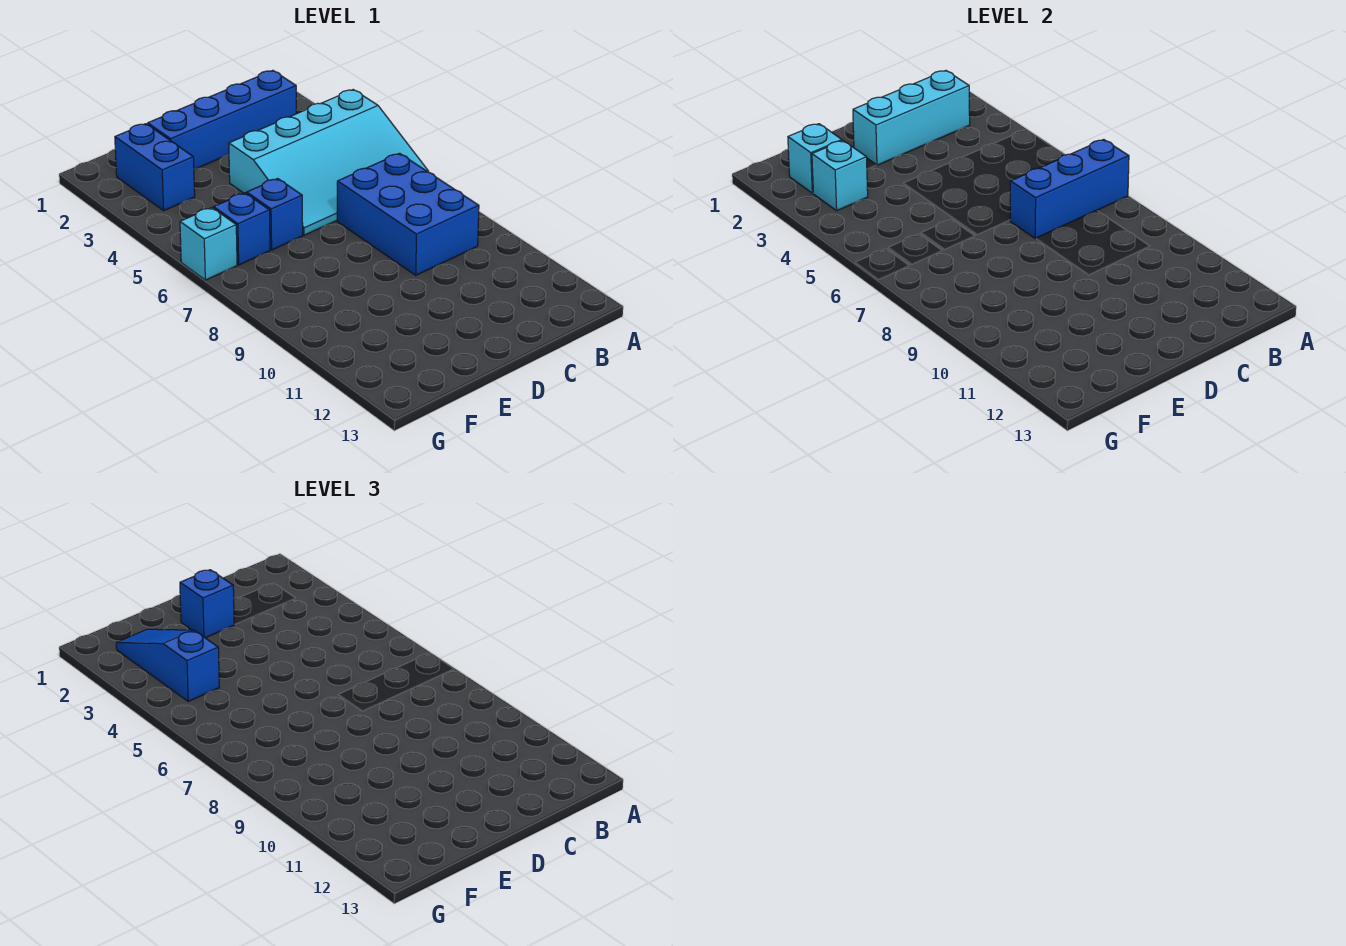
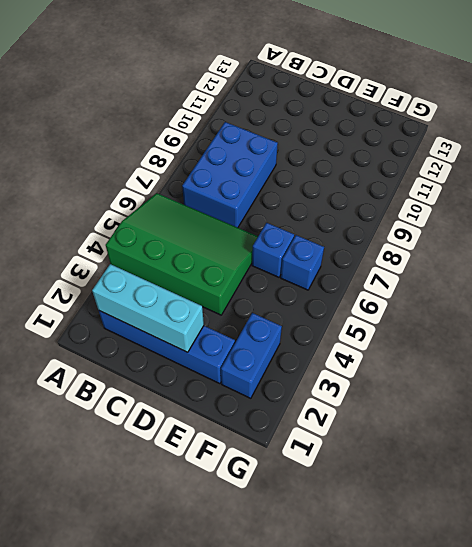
cyan slope A4:D6 level 1 top 4 -> green slope A4:D6 level 1 top 4
blue brick A7:C7 level 2 -> none
blue brick D2 level 3 -> none
cyan brick F2 level 2 -> none
blue slope F2:F4 level 3 top 4 -> none
cyan brick F3 level 2 -> none
cyan brick G6 level 1 -> none

